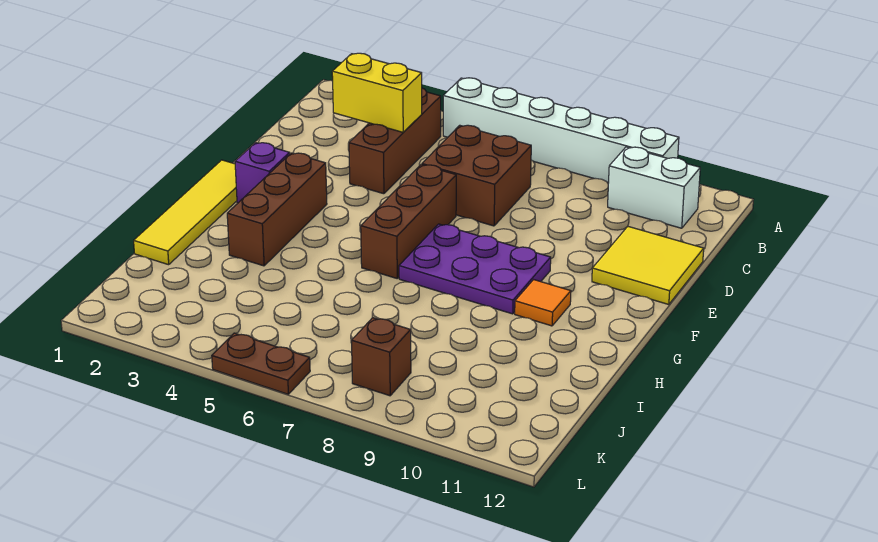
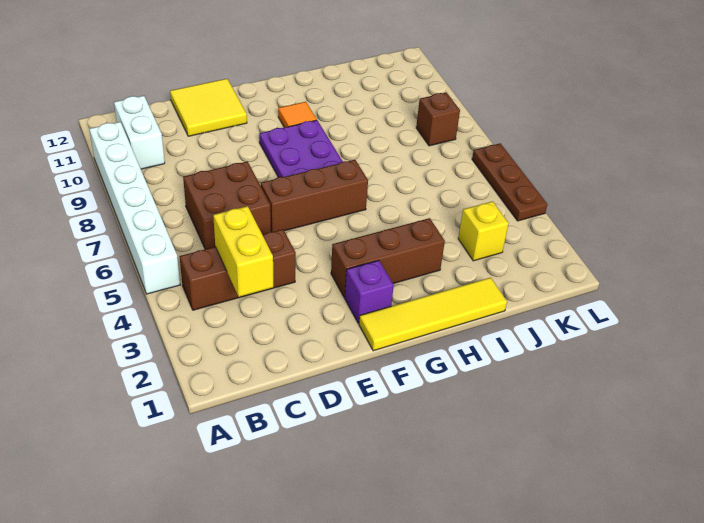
none -> yellow brick J3 level 1
brown plate L5:L6 level 1 -> brown plate L4:L6 level 1

